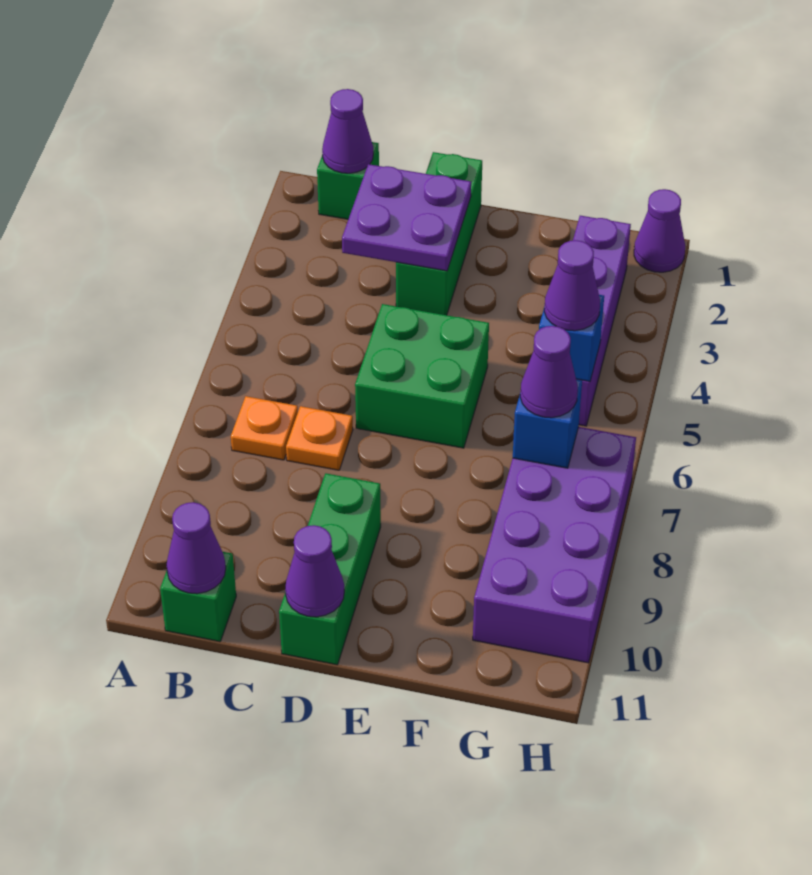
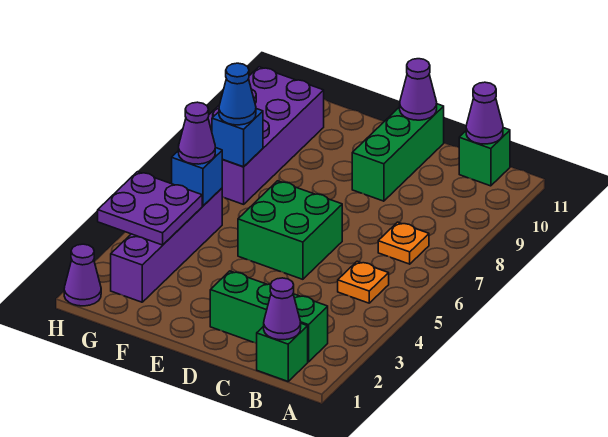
purple plate C2:D3 level 2 -> purple plate G3:H4 level 2
orange plate C7 level 1 -> orange plate B5 level 1
green brick D1:D3 level 1 -> green brick B2:D2 level 1
purple cone G7 level 3 -> blue cone G7 level 3

